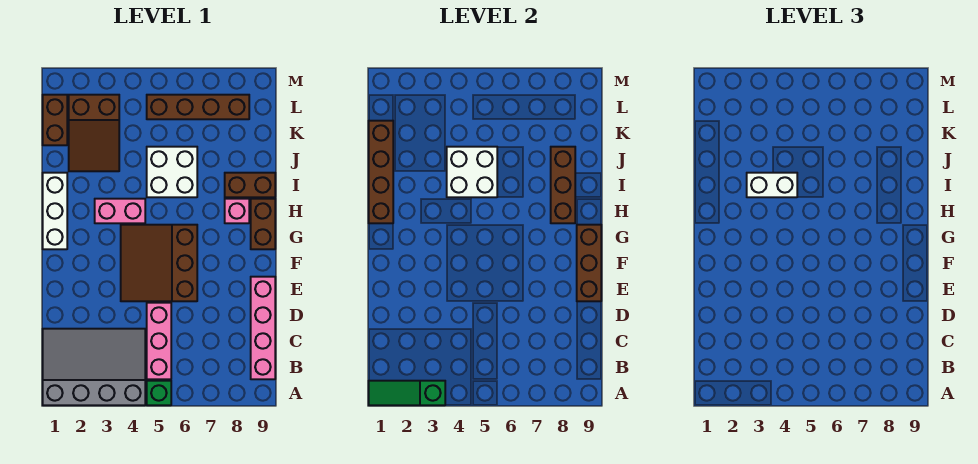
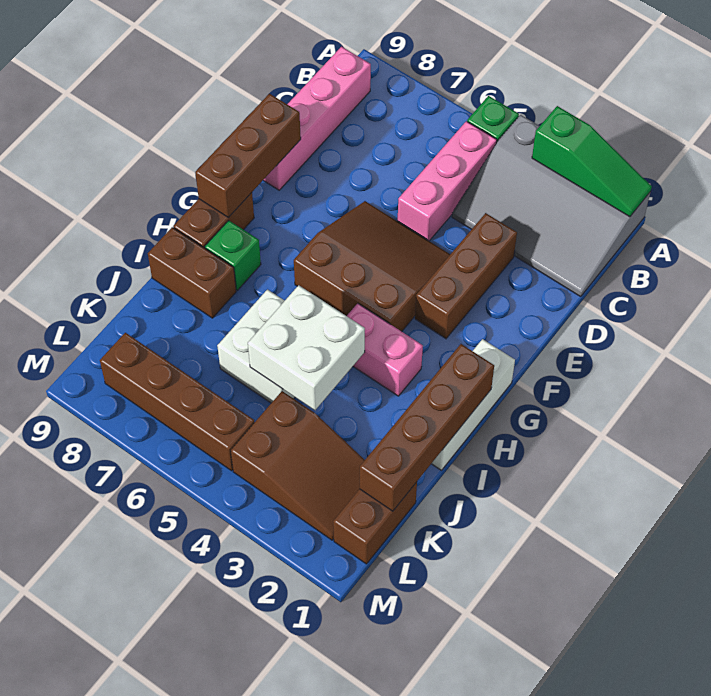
brown slope E4:G6 level 1 top 6 -> brown slope E4:G6 level 1 top G
pink brick H8 level 1 -> green brick H8 level 1
brown brick H8:J8 level 2 -> brown brick D3:F3 level 1
white brick I3:I4 level 3 -> none
brown slope J2:L3 level 1 top L -> brown slope K2:L4 level 1 top 4

